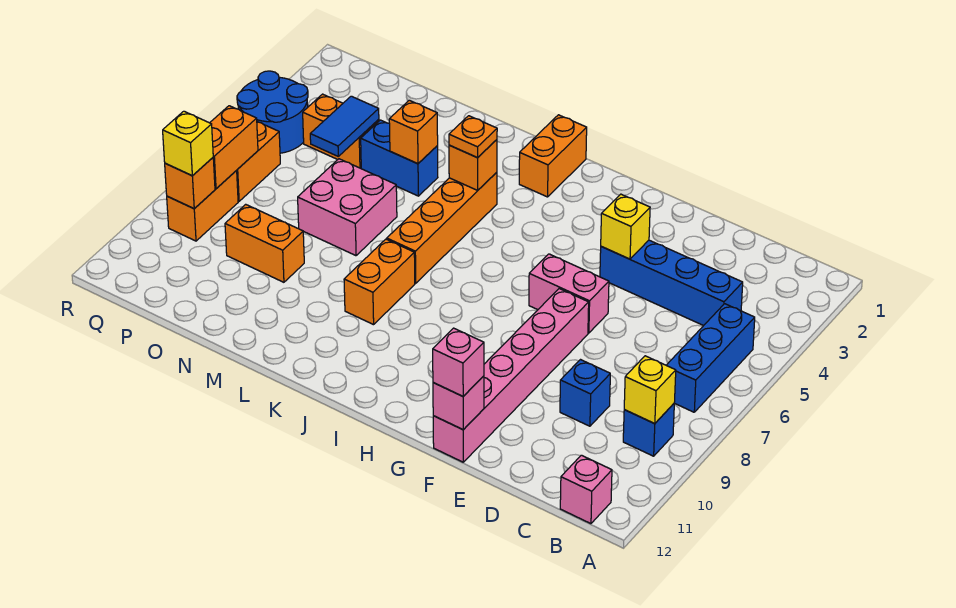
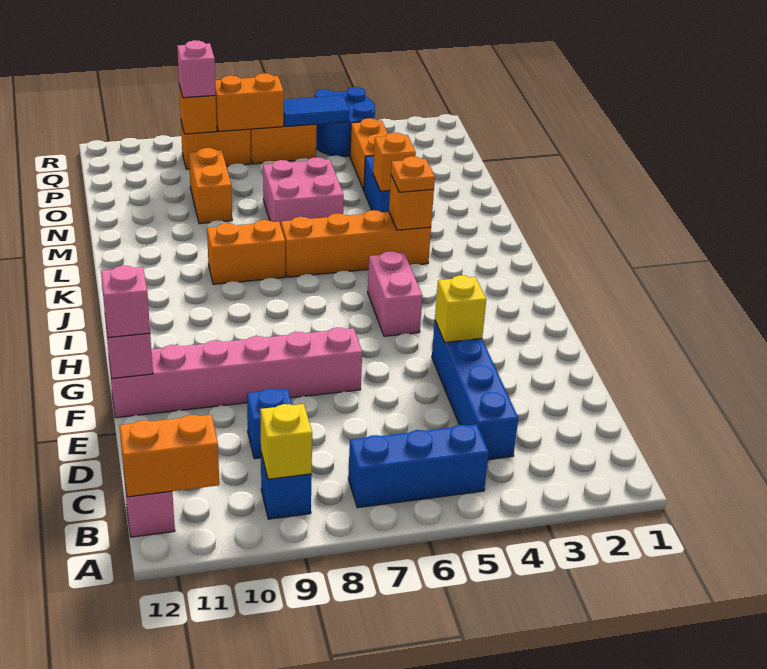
pink brick F6:G6 level 1 -> pink brick H5:I5 level 1
orange brick J1:J2 level 1 -> orange brick B11:B12 level 2
blue tile O4:O5 level 2 -> blue tile Q5:Q6 level 2
yellow brick Q9 level 3 -> pink brick Q9 level 3

